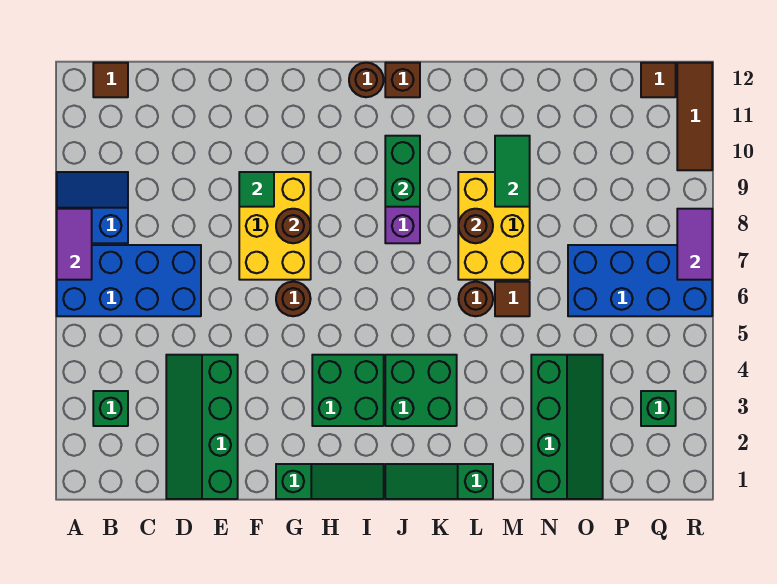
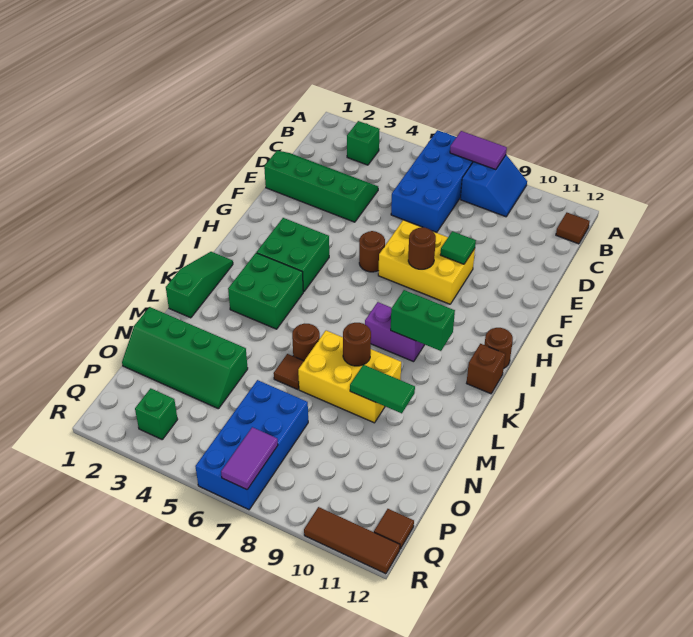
green slope G1:I1 level 1 top G -> none
purple tile R7:R8 level 2 -> purple tile Q7:R7 level 2

